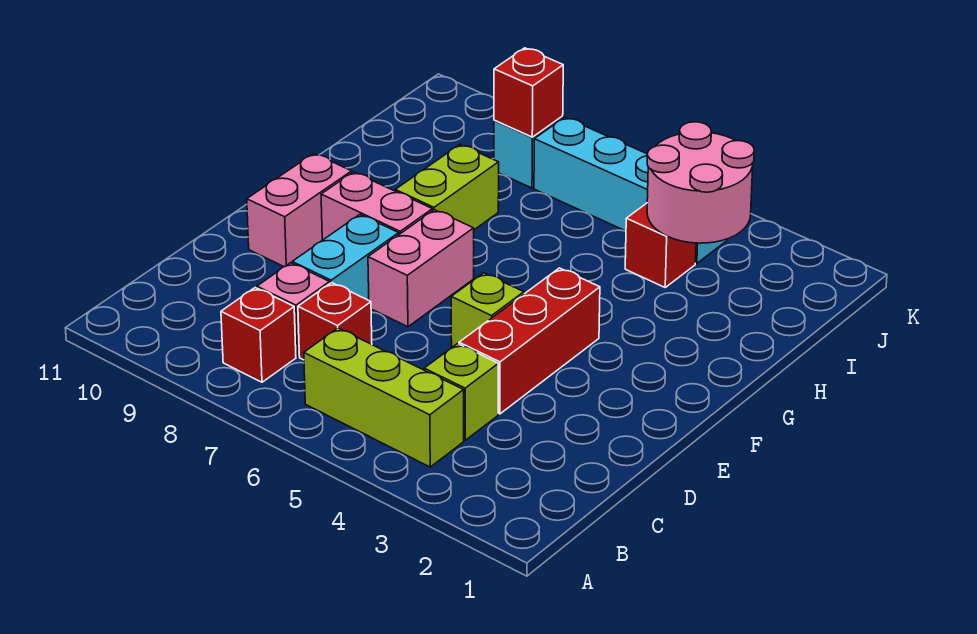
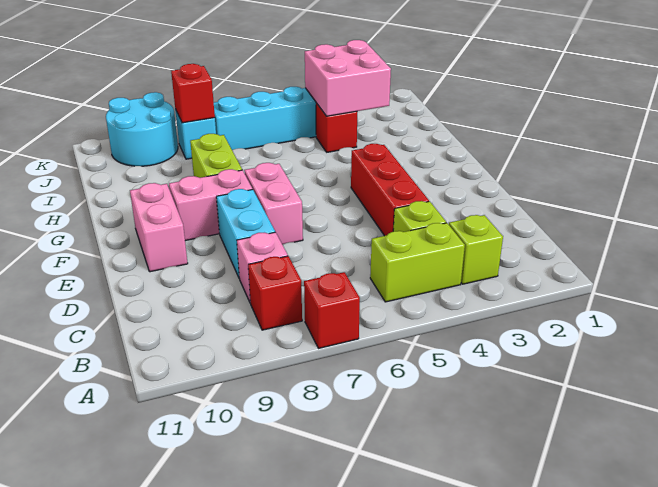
lime brick B4:B6 level 1 -> lime brick B4:B5 level 1
red brick C7 level 1 -> red brick A7 level 1
lime brick E5 level 1 -> lime brick B3 level 1
pink round brick I3:J4 level 2 -> pink brick I3:J4 level 2
none -> cyan round brick J9:K10 level 1

